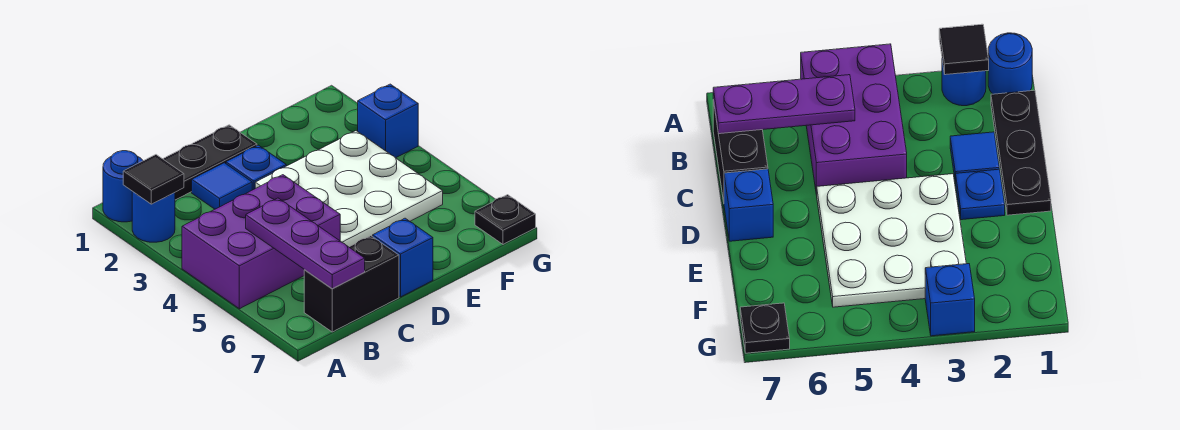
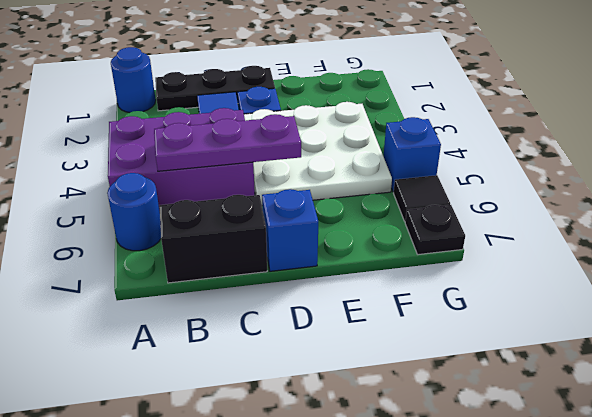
blue round brick A2 level 1 -> blue round brick A6 level 1
black tile A2 level 2 -> black tile G6 level 1
purple plate B5:B7 level 2 -> purple plate B5:D5 level 2
blue brick G3 level 1 -> blue brick G5 level 1

